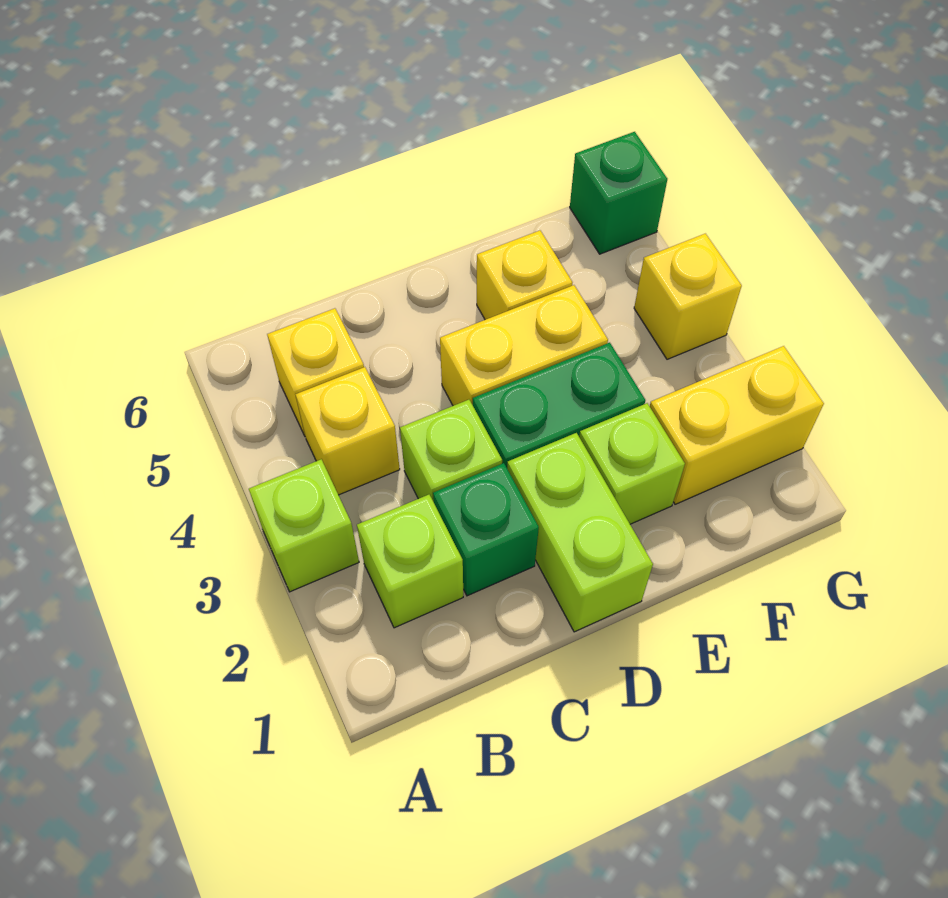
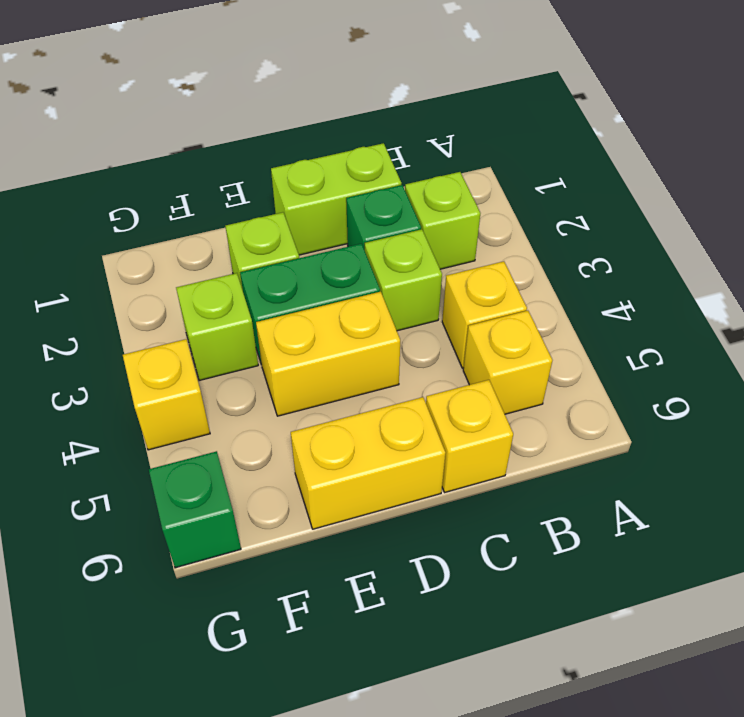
lime brick A3 level 1 -> lime brick F3 level 1
lime brick D1:D2 level 1 -> lime brick C1:D1 level 1
yellow brick E5 level 1 -> yellow brick C6 level 1
yellow brick F2:G2 level 1 -> yellow brick D6:E6 level 1

